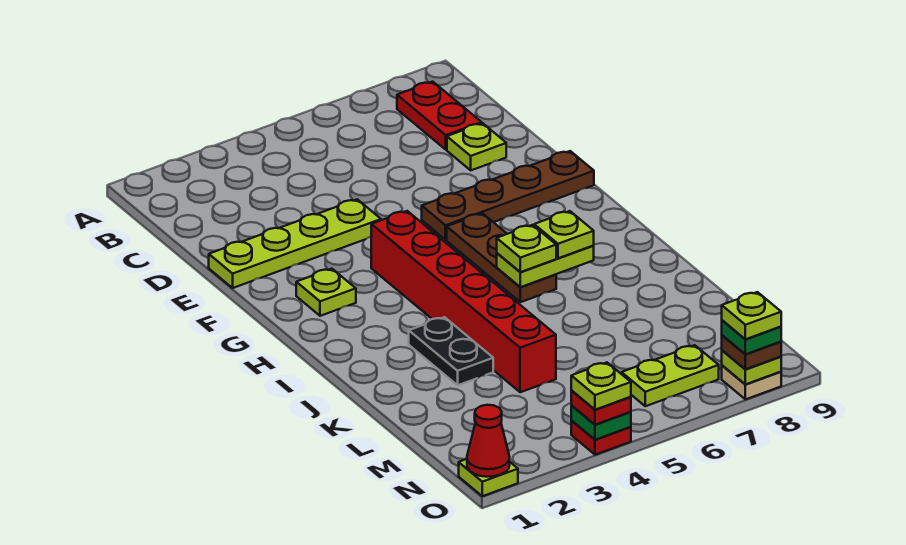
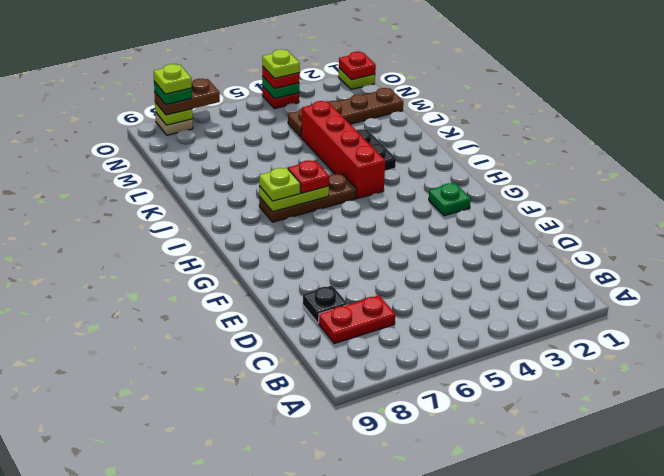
red plate B8:C8 level 1 -> red plate C7:C8 level 1
lime plate D8 level 1 -> black plate D8 level 1
lime plate E1:E4 level 1 -> none
brown plate F6:F9 level 1 -> brown plate M1:M4 level 1
lime plate G2 level 1 -> green plate G2 level 1
red brick G4:L4 level 1 -> red brick I4:L4 level 1
brown plate G6:I6 level 1 -> brown plate I5:I7 level 1
lime plate I6 level 3 -> red plate I6 level 3
lime plate N6:N7 level 1 -> none
red cone O1 level 2 -> red plate O1 level 2
brown plate O8 level 3 -> brown plate O7:O8 level 3

